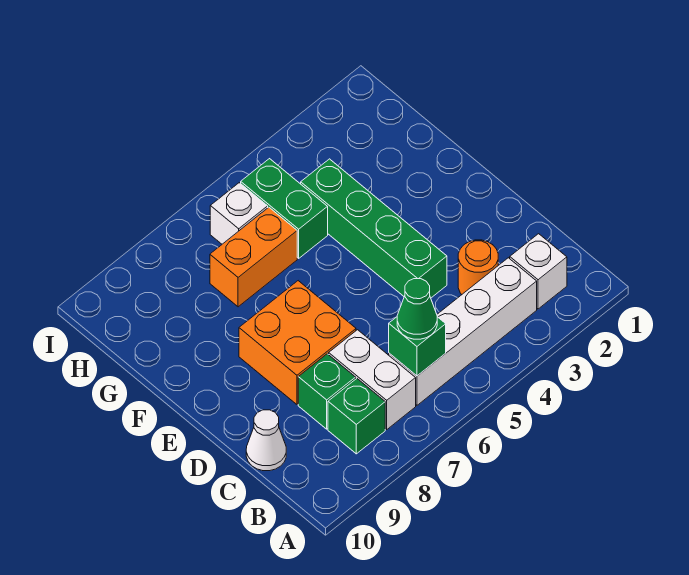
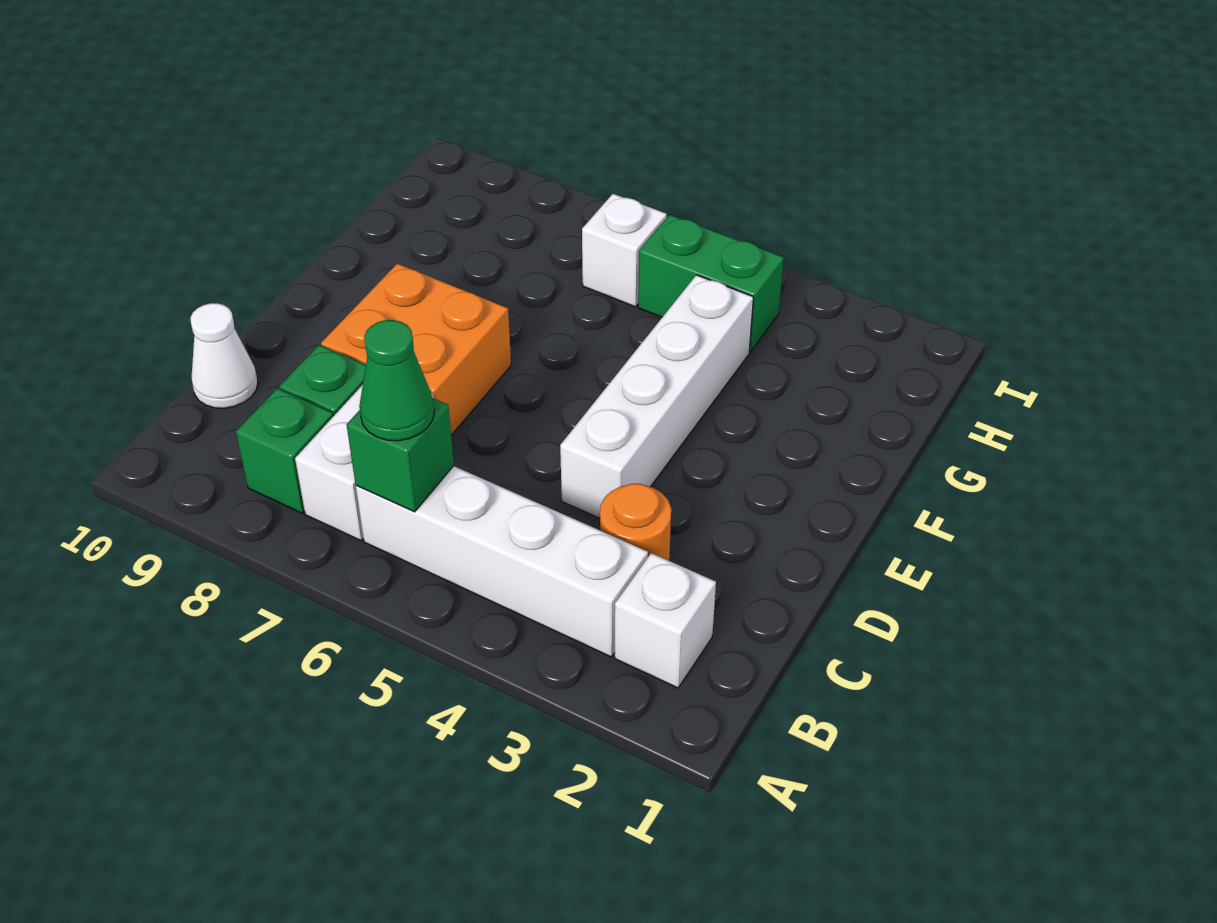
green brick D4:G4 level 1 -> white brick D4:G4 level 1
green brick G5:H5 level 1 -> green brick H4:H5 level 1
orange brick G6:G7 level 1 -> none

